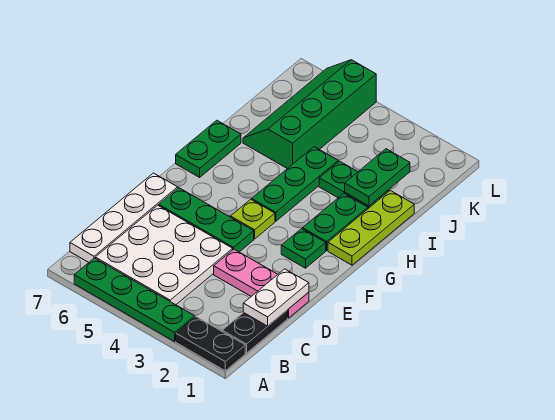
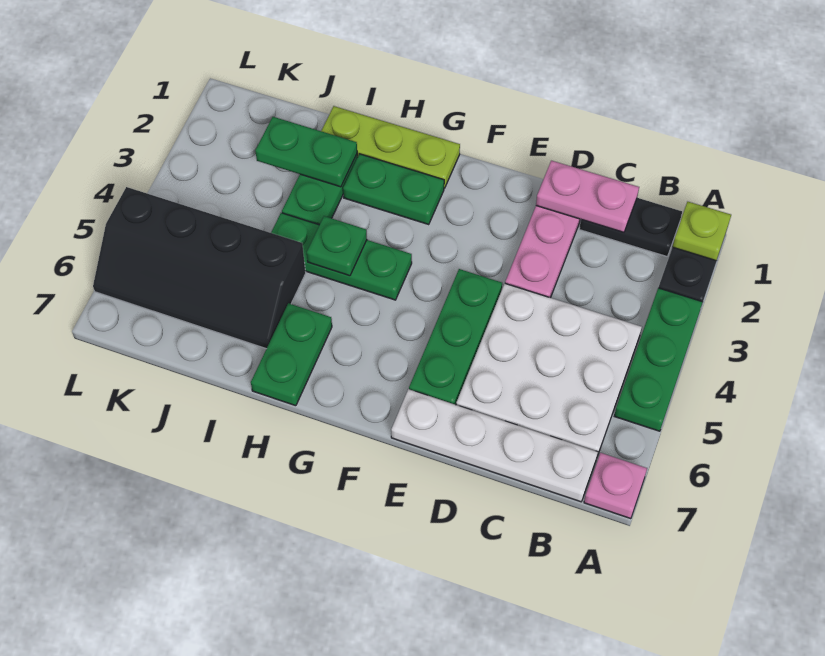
green plate A3:A6 level 1 -> green plate A3:A5 level 1
none -> pink plate A7 level 1
white plate C1:D1 level 2 -> pink plate C1:D1 level 2
green plate F2 level 1 -> green plate H4 level 2
lime plate F4 level 1 -> lime plate A1 level 2
green plate G7:H7 level 1 -> green plate H6:H7 level 1
green slope I5:L6 level 1 top 5 -> black slope I5:L6 level 1 top 5

